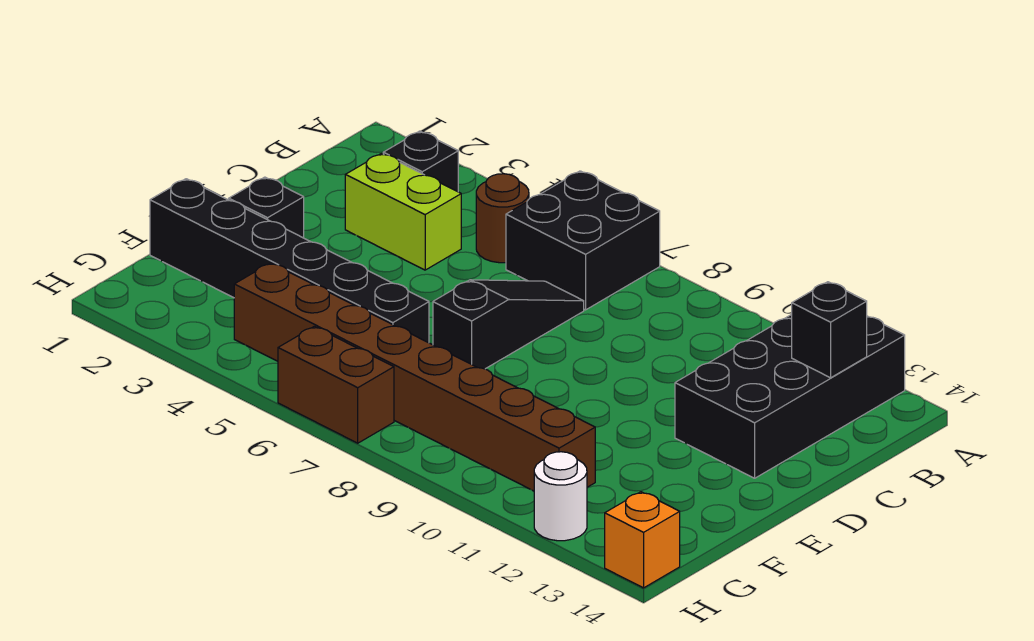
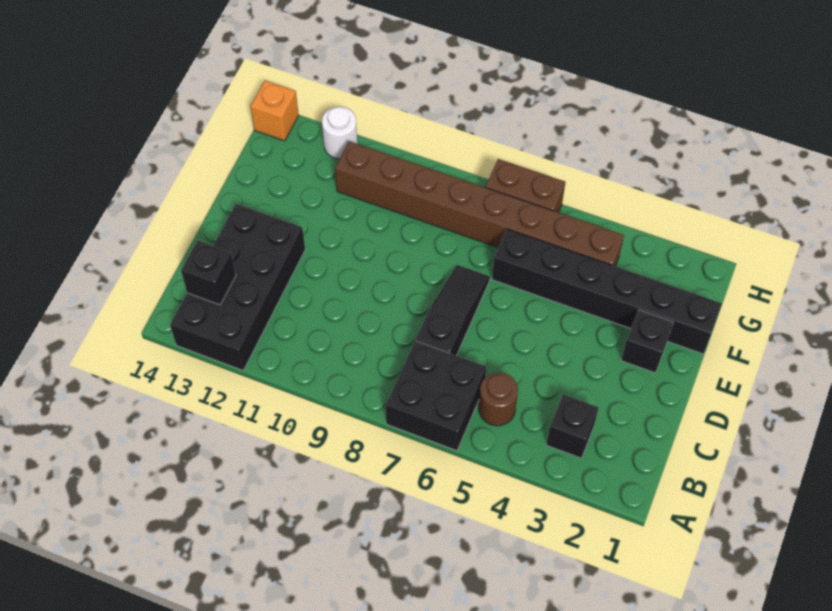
lime brick C3:C4 level 1 -> none
black slope C7:E7 level 1 top E -> black slope C7:E7 level 1 top C

